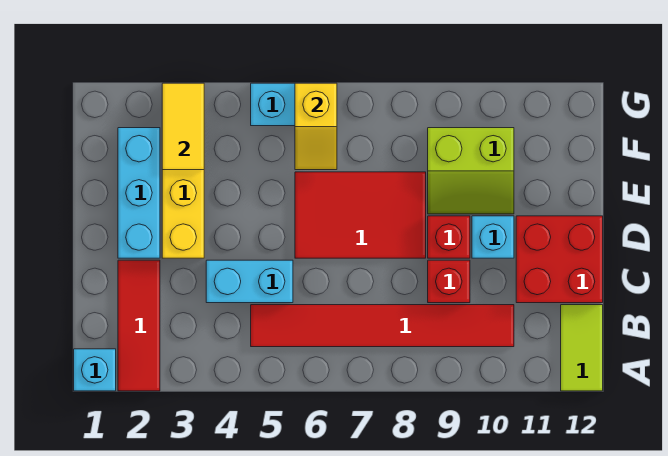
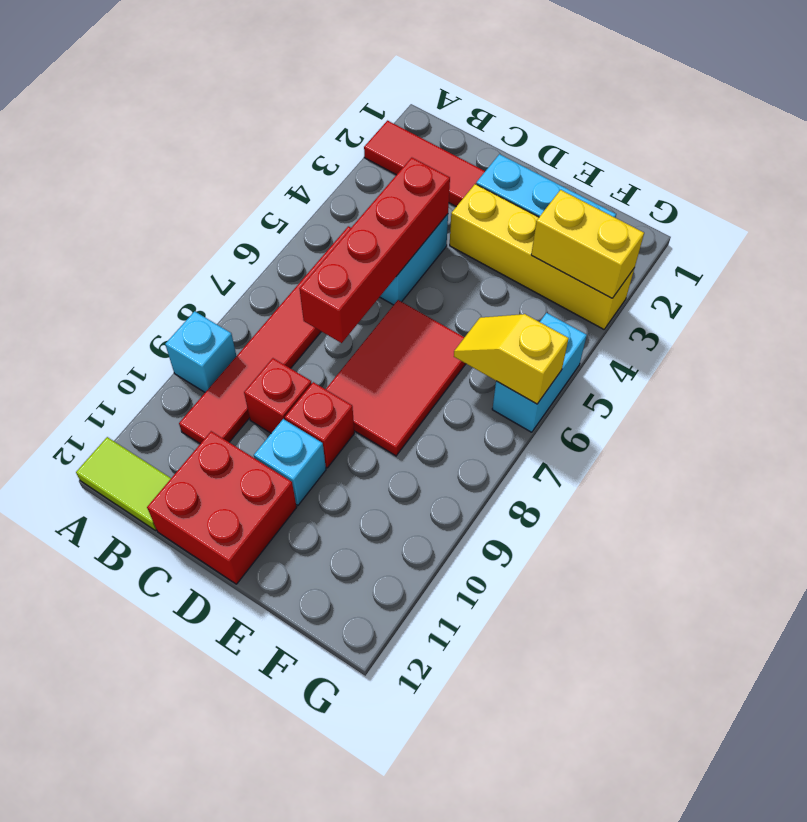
cyan brick A1 level 1 -> cyan brick A9 level 1
none -> red brick C4:C7 level 2
lime slope E9:F10 level 1 top F -> none
yellow tile F3:G3 level 2 -> yellow brick F3:G3 level 2

